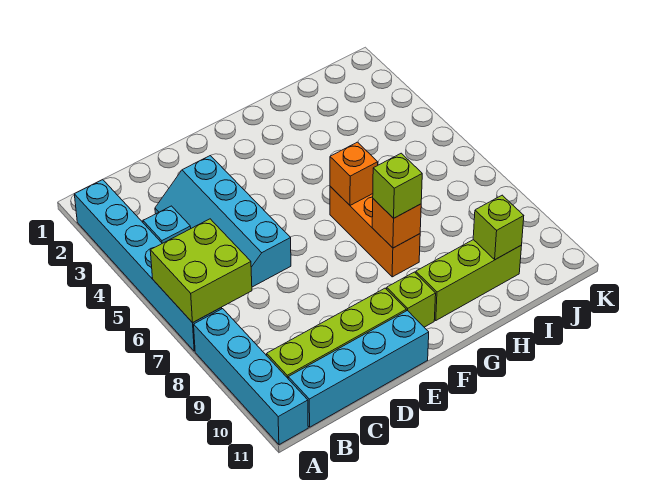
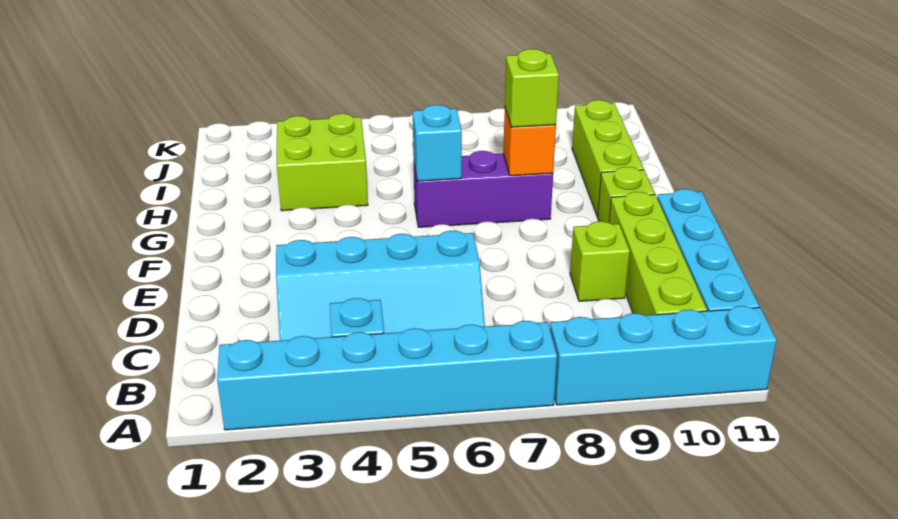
lime brick A6:B7 level 2 -> lime brick H3:I4 level 1
orange brick G6:G8 level 1 -> purple brick G6:G8 level 1
orange brick G6 level 2 -> cyan brick G6 level 2
lime brick I10 level 2 -> lime brick D9 level 1

